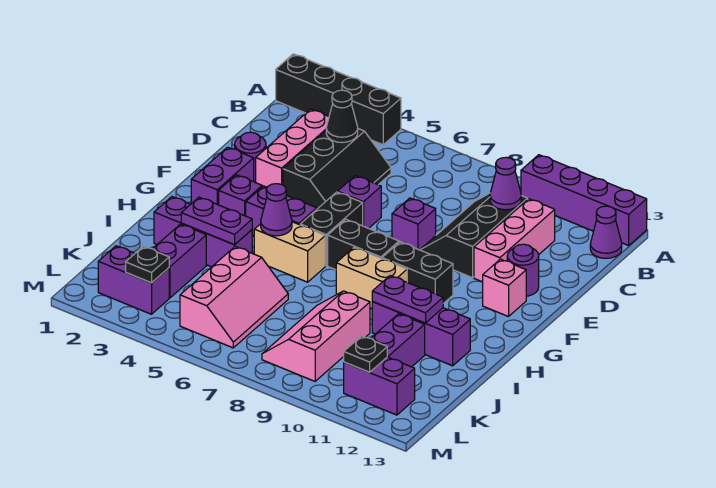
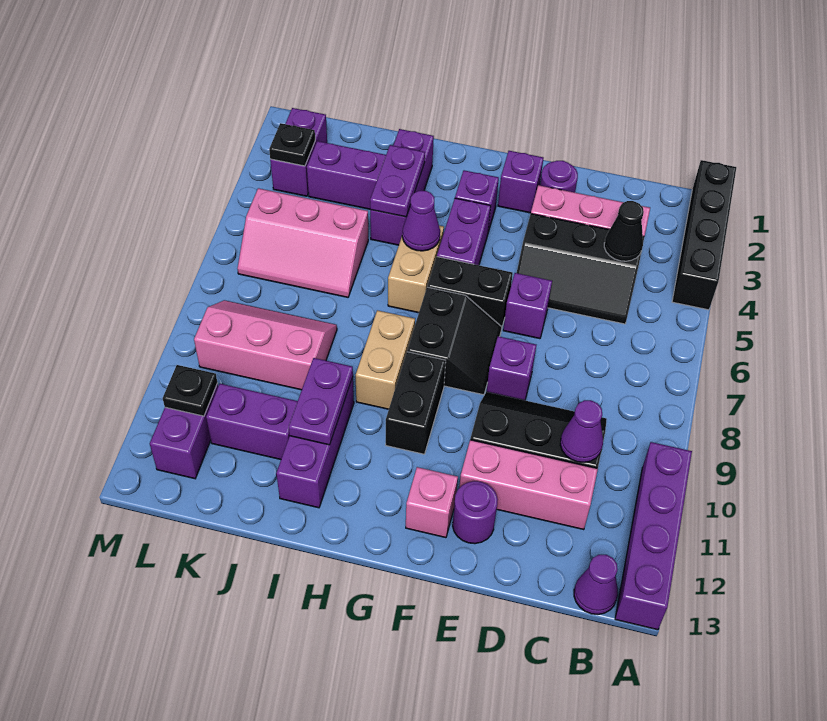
purple brick F2:G2 level 1 -> purple brick F2 level 1

